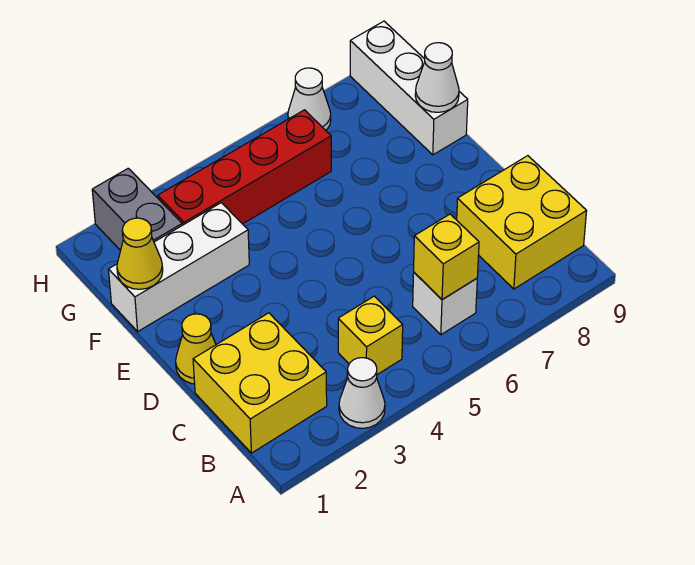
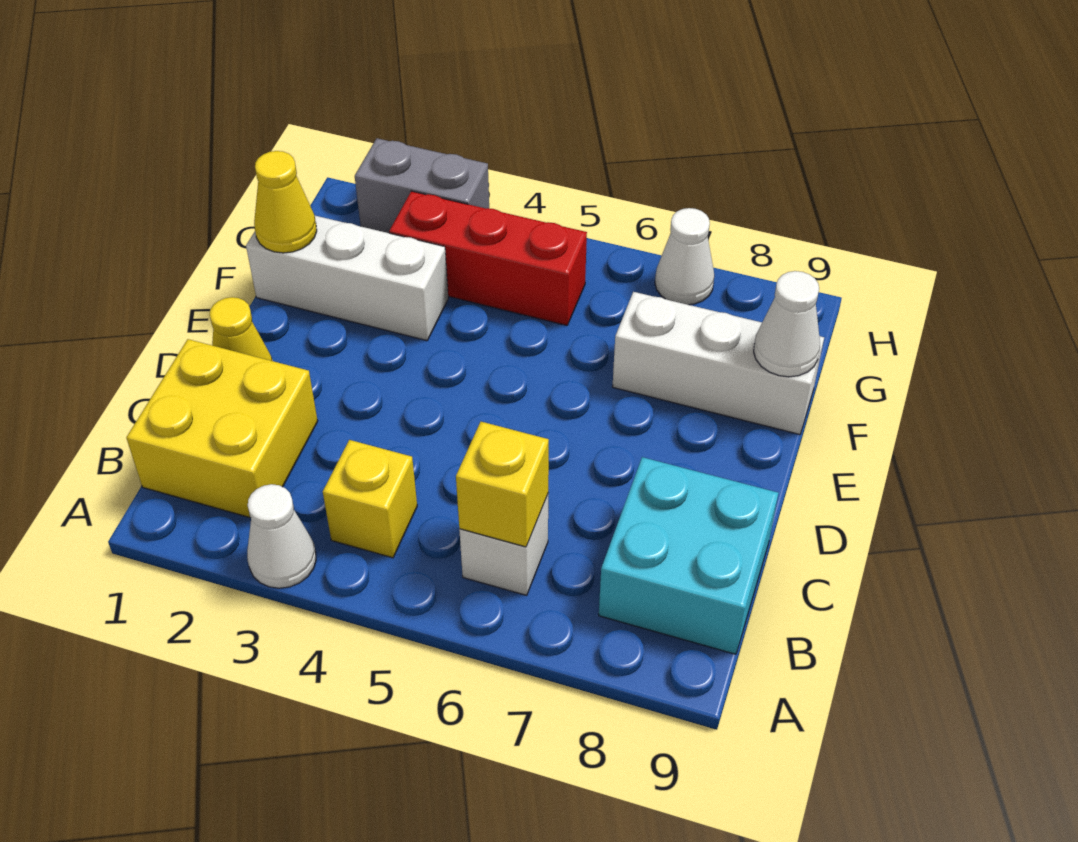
yellow brick B8:C9 level 1 -> cyan brick B8:C9 level 1
white brick F9:H9 level 1 -> white brick F7:F9 level 1
grey brick G2:H2 level 1 -> grey brick H2:H3 level 1
red brick G3:G6 level 1 -> red brick G3:G5 level 1

